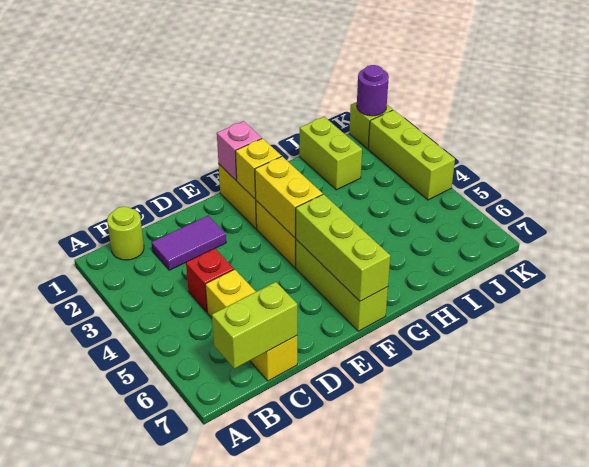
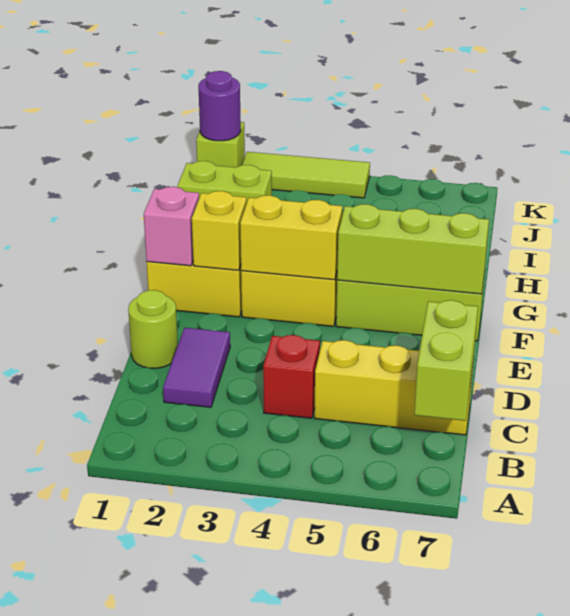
lime round brick B1 level 1 -> lime round brick D1 level 1
lime brick K2:K4 level 1 -> lime tile K2:K4 level 1

